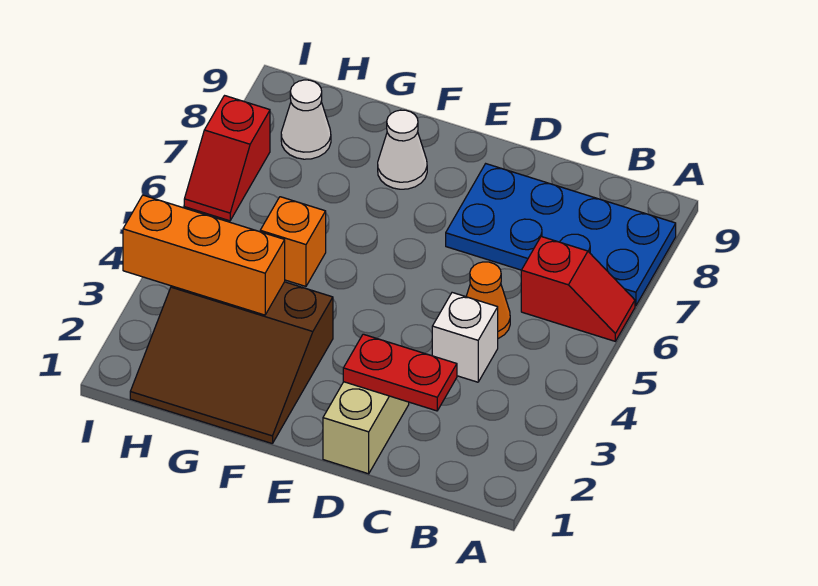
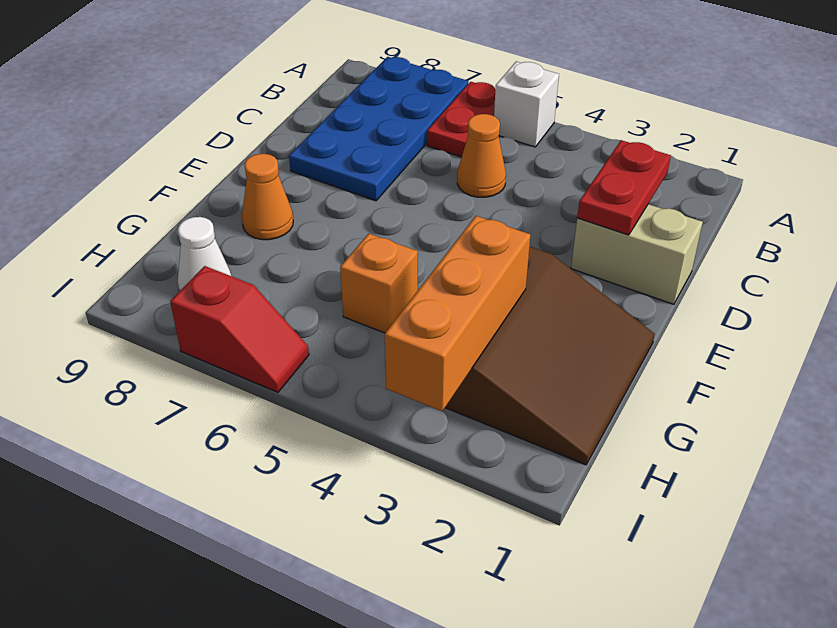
red slope A6:B6 level 1 top B -> red plate A6:B6 level 1
white brick C4 level 1 -> white brick A5 level 1
white cone F8 level 1 -> orange cone F8 level 1

